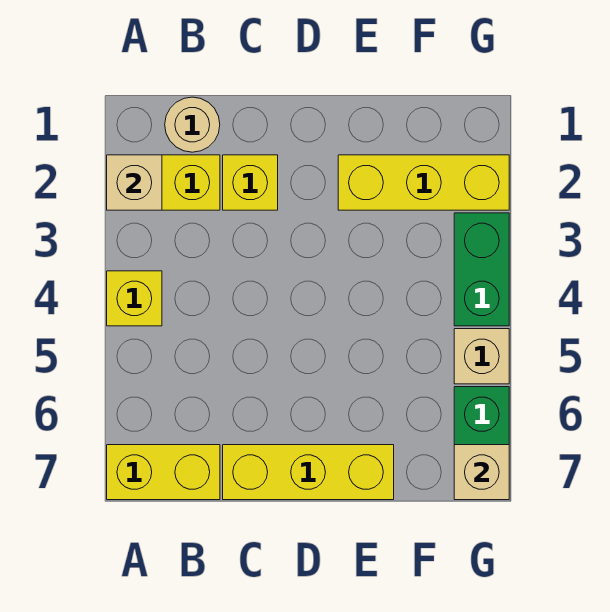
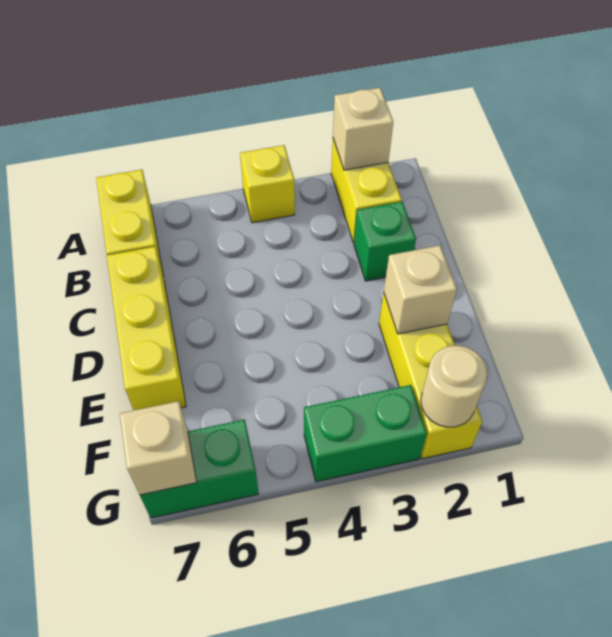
tan round brick B1 level 1 -> tan round brick G2 level 2
yellow brick C2 level 1 -> green brick C2 level 1
tan brick G5 level 1 -> tan brick E2 level 2

